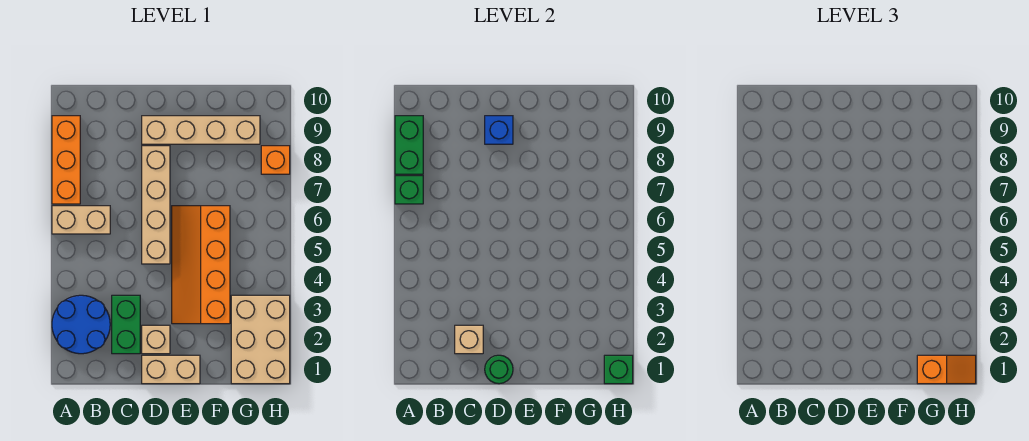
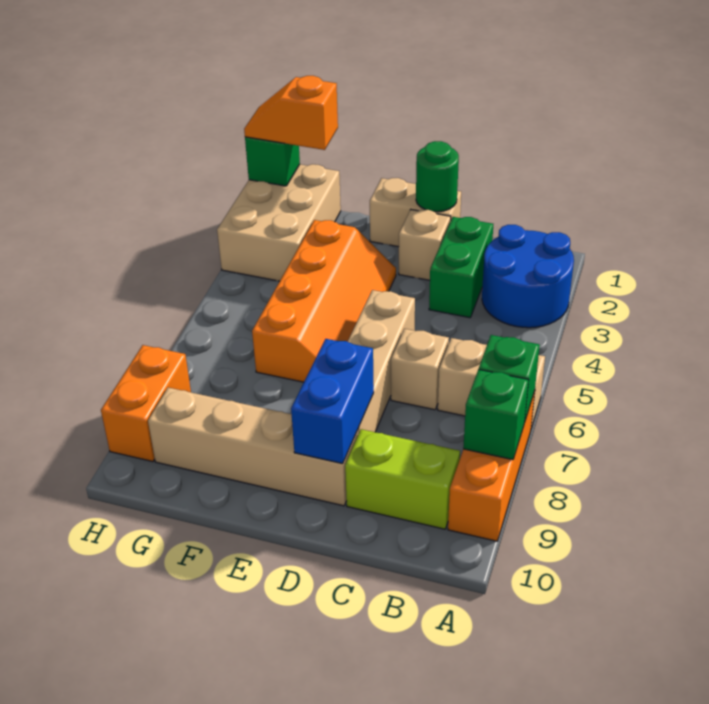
green brick A8:A9 level 2 -> green brick A8 level 2
none -> lime brick B9:C9 level 1
tan brick C2 level 2 -> tan brick C6 level 1
blue brick D9 level 2 -> blue brick D8:D9 level 2
orange brick H8 level 1 -> orange brick H8:H9 level 1

